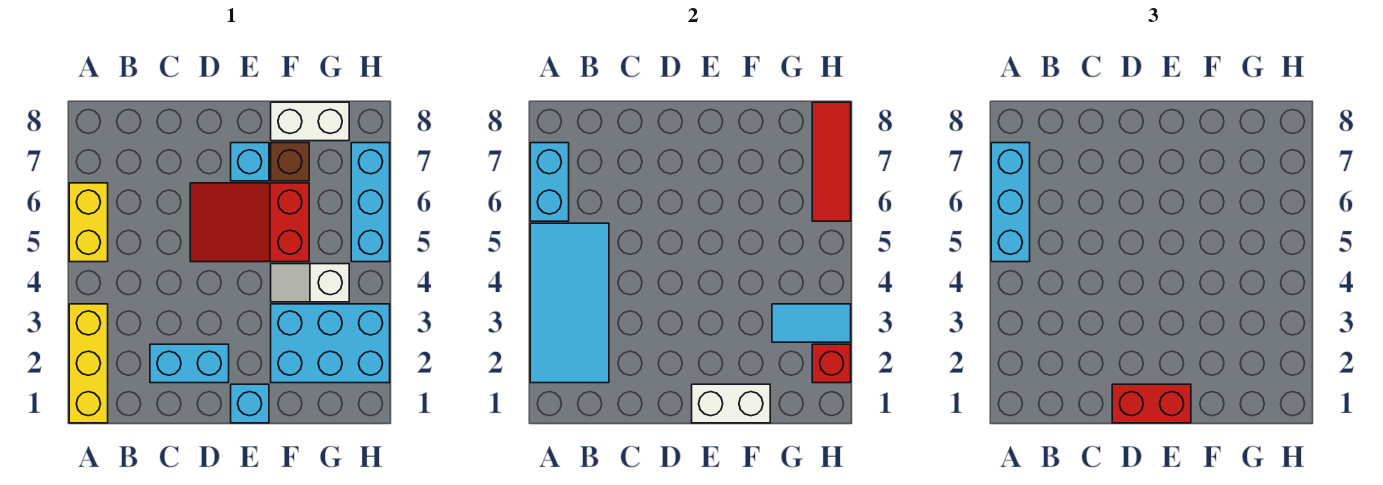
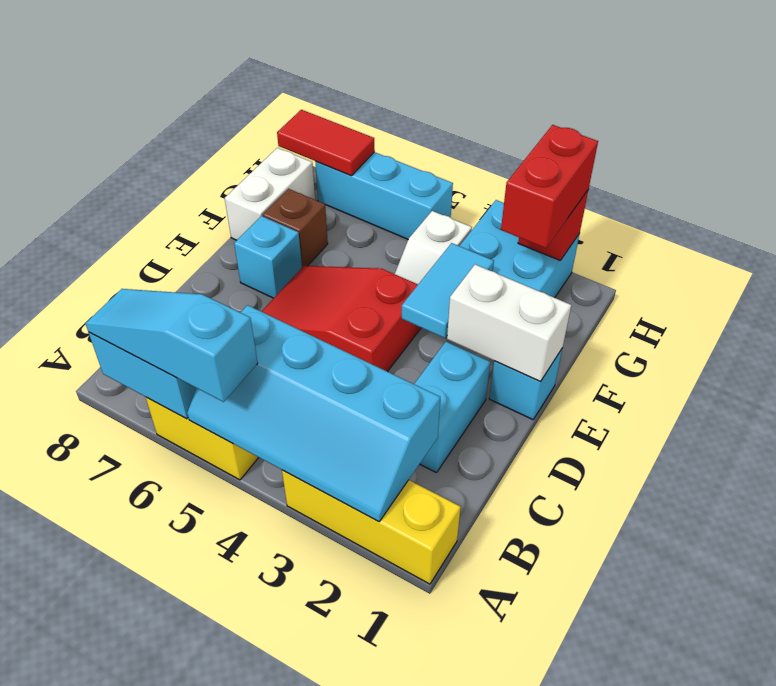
cyan tile A2:B5 level 2 -> cyan slope A2:B5 level 2 top B
cyan brick A5:A7 level 3 -> cyan slope A5:A7 level 3 top 5
red brick D1:E1 level 3 -> red brick G2:H2 level 3
red slope D5:F6 level 1 top F -> red slope D4:E6 level 1 top 4
white brick E1:F1 level 2 -> white brick E1:E2 level 2
cyan tile G3:H3 level 2 -> cyan tile E3:F3 level 2
red tile H6:H8 level 2 -> red tile H7:H8 level 2

